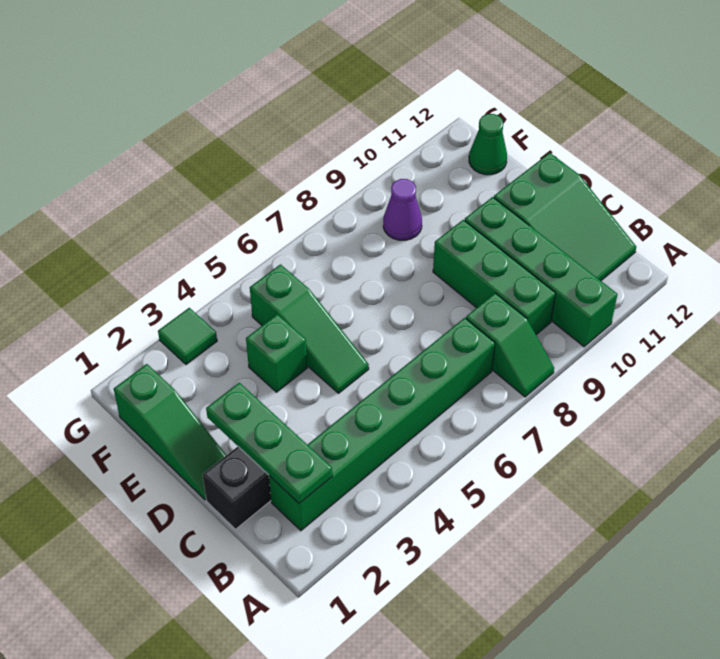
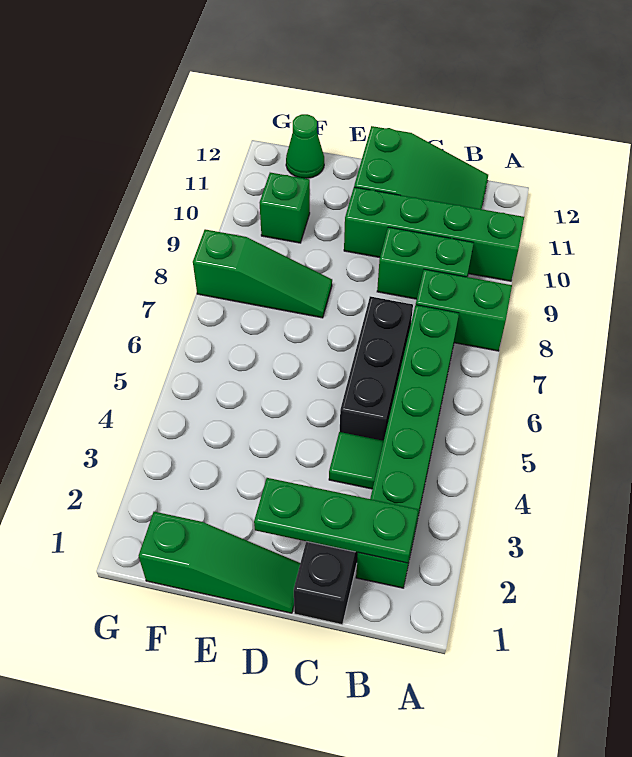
green slope A8:B8 level 1 top B -> green brick A8:B8 level 1
green brick B9:D9 level 1 -> green brick B9:C9 level 1
none -> black brick C5:C7 level 1
green slope D5:F5 level 1 top F -> green slope E8:G8 level 1 top G
green brick E4 level 1 -> green brick F10 level 1
purple cone F9 level 1 -> none
green tile G3 level 1 -> green tile C4 level 1

